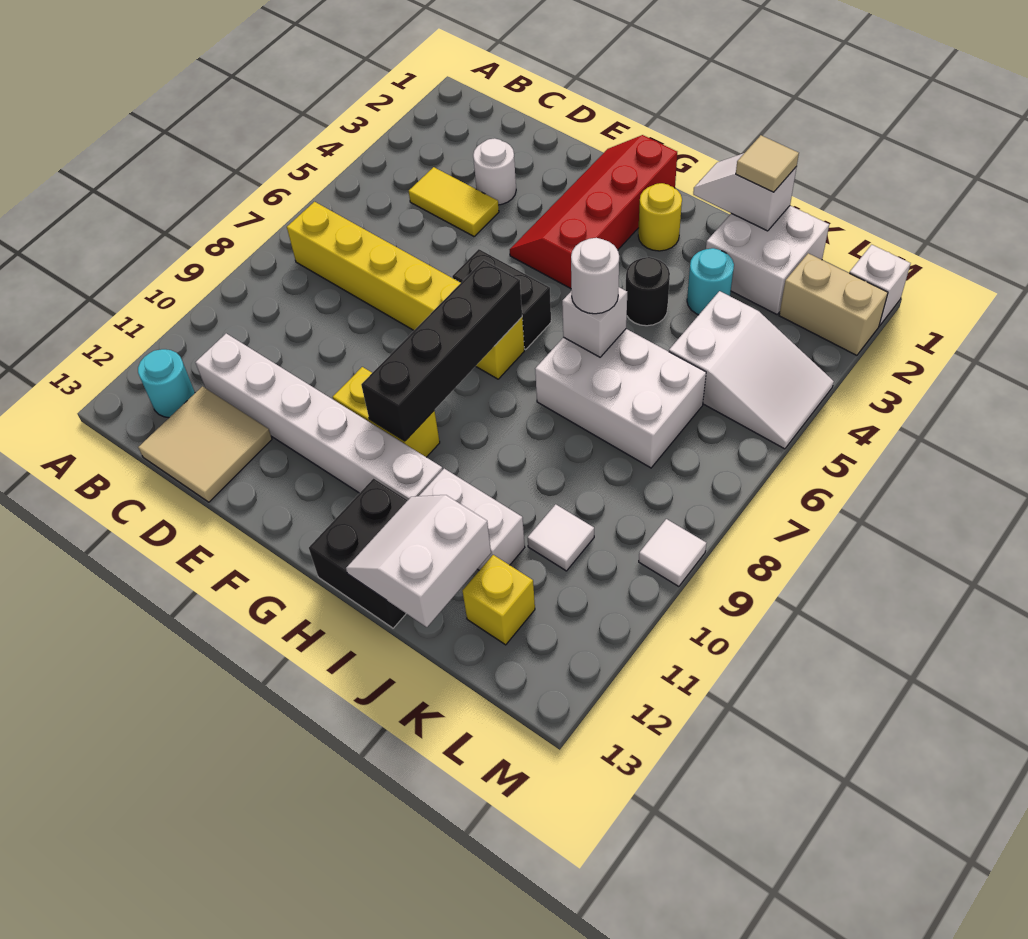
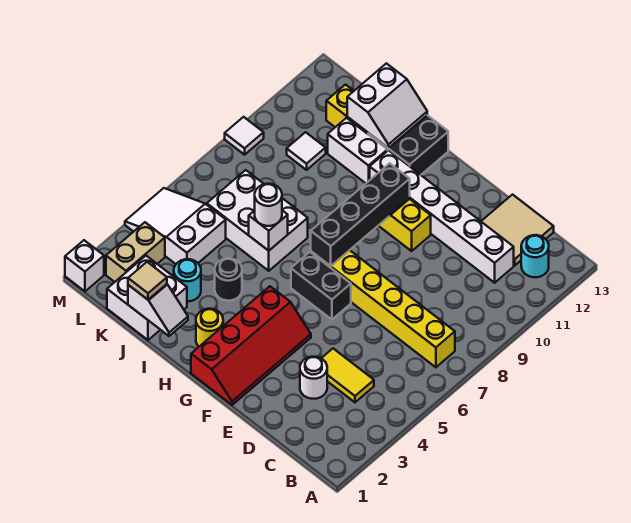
tan brick L2:M2 level 1 -> tan brick L2:L3 level 1

